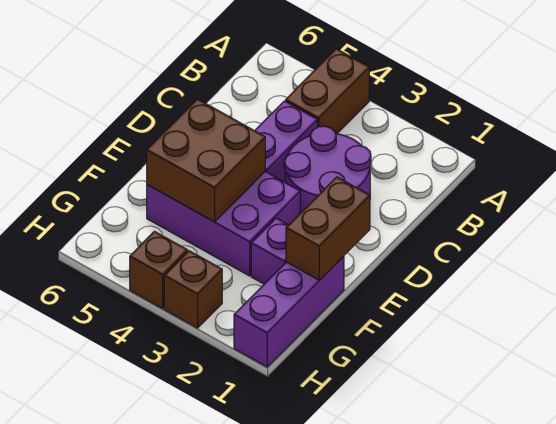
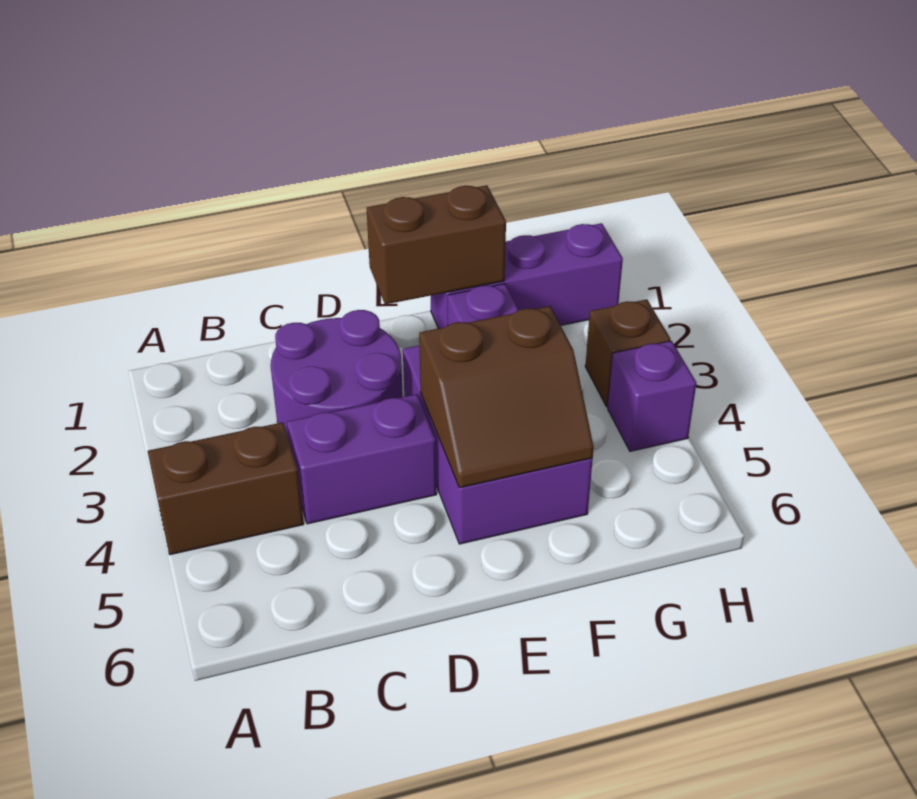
brown brick E4:F5 level 2 -> brown slope E4:F5 level 2 top 4
brown brick H4 level 1 -> purple brick H4 level 1

